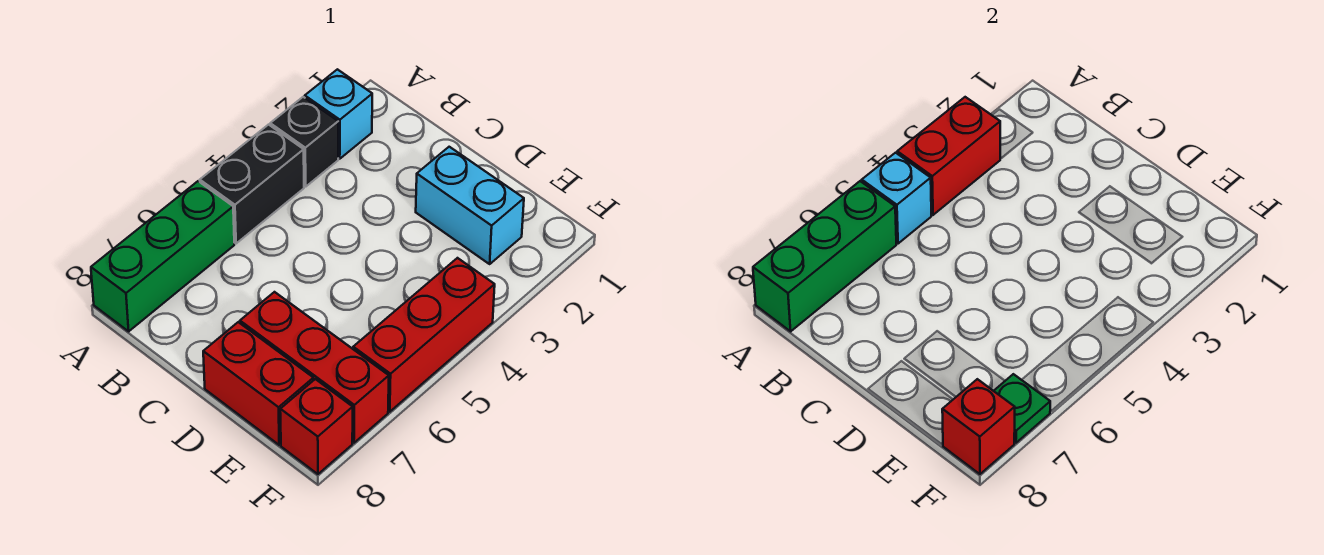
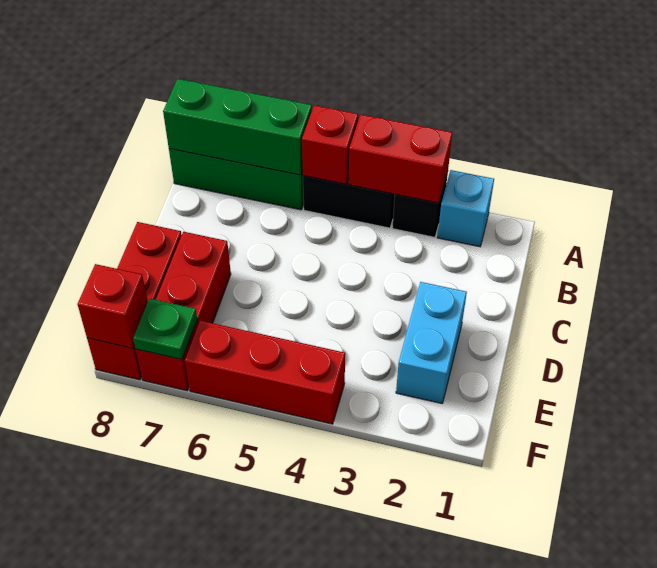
cyan brick A5 level 2 -> red brick A5 level 2

